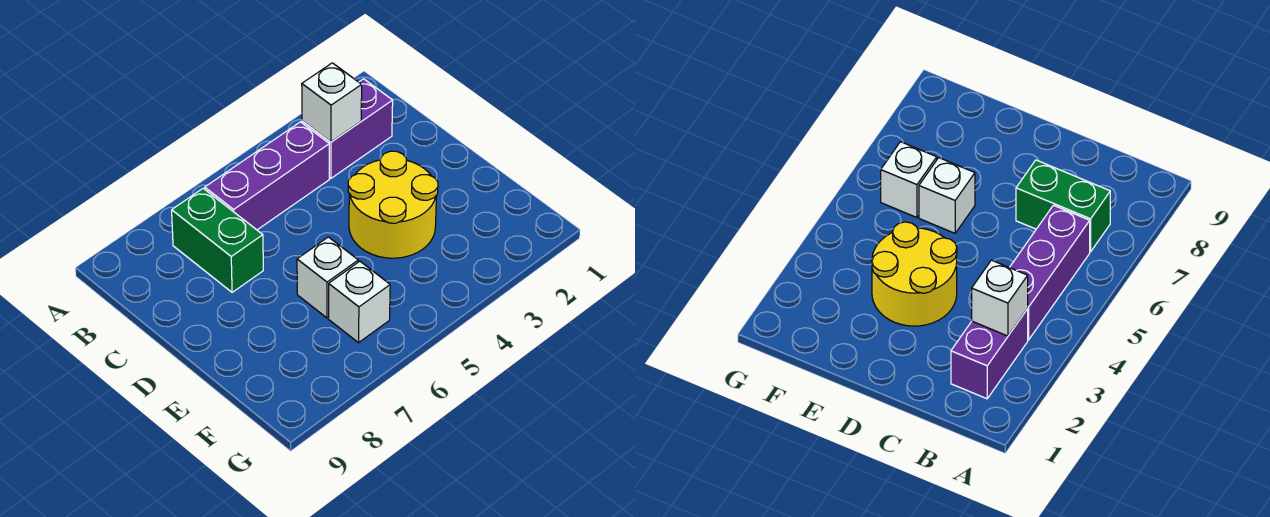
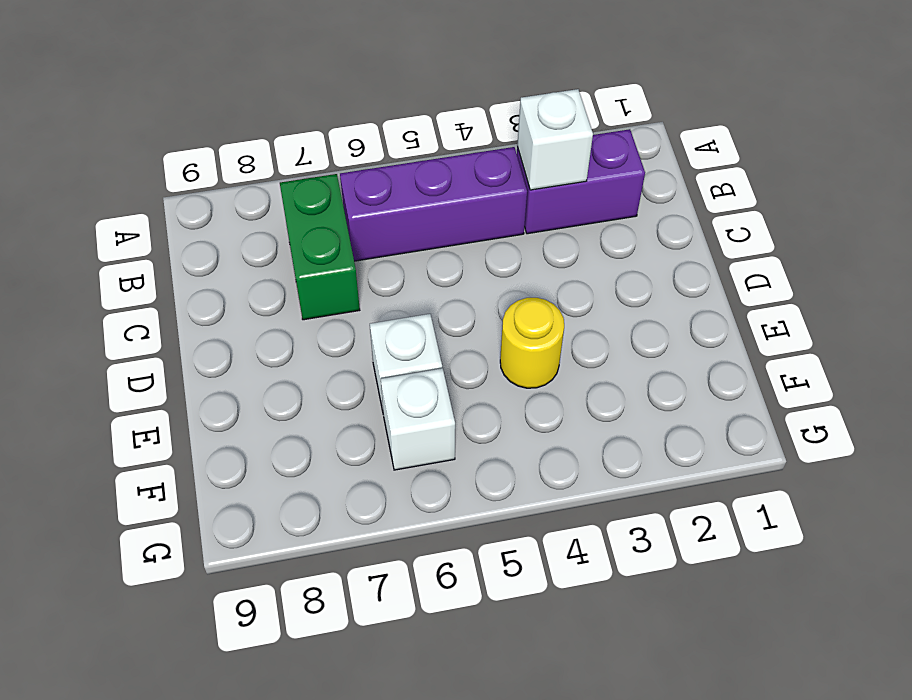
yellow round brick D3:E4 level 1 -> yellow round brick E4 level 1

